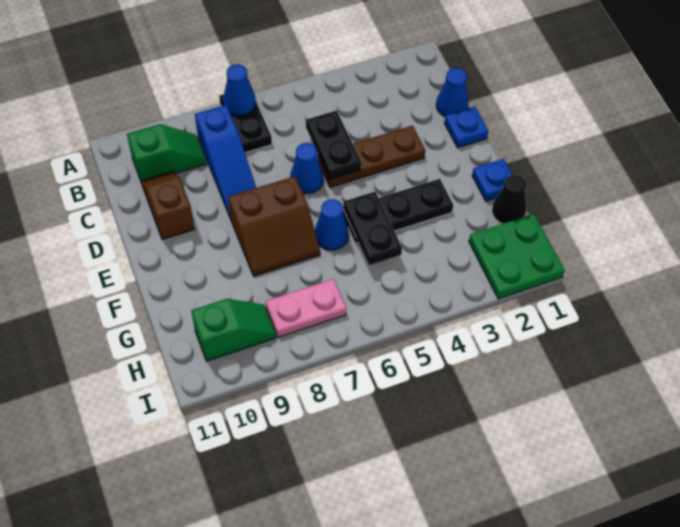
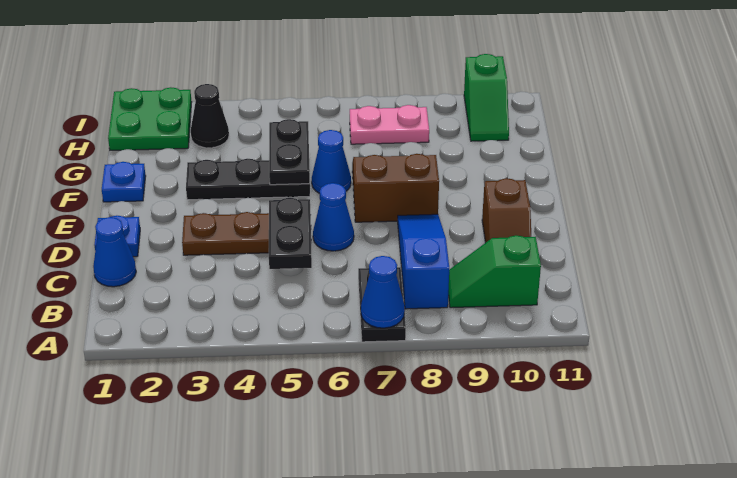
black cone G1 level 1 -> black cone H3 level 1
green slope H9:H10 level 1 top 10 -> green slope H10:I10 level 1 top I

